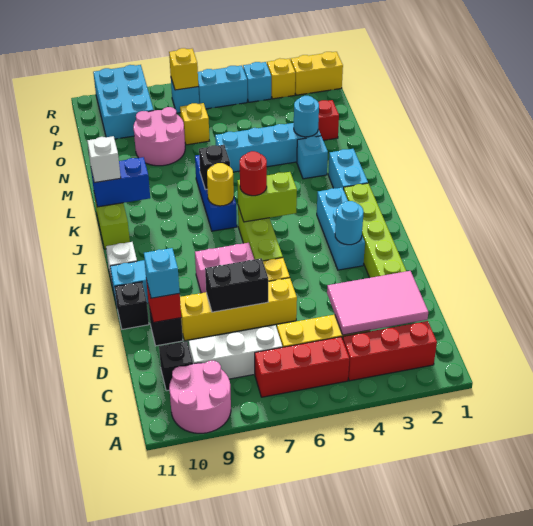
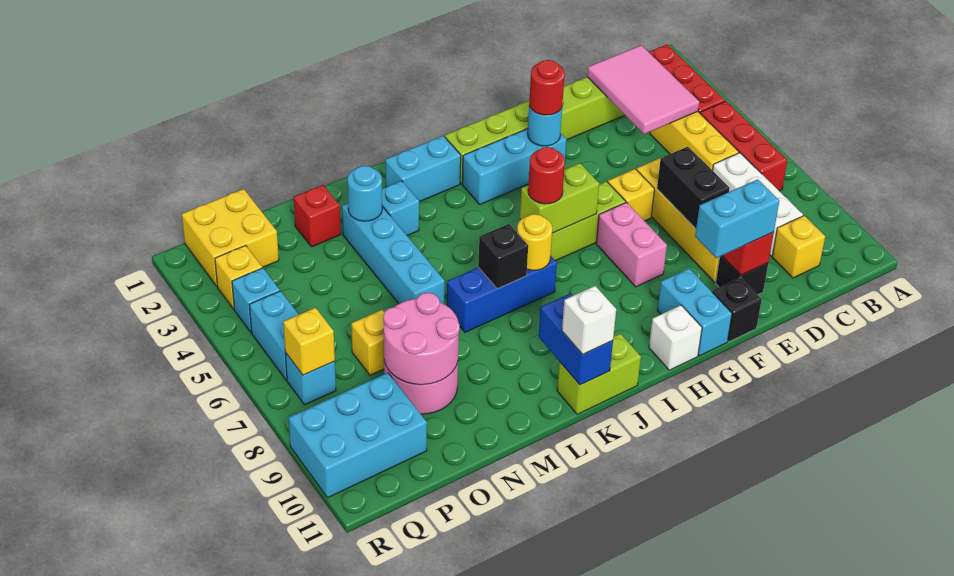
pink round brick A9:B10 level 1 -> pink round brick N8:O9 level 2
black brick C10 level 1 -> yellow brick C10 level 1
cyan brick E10 level 3 -> cyan brick E10:F10 level 3
none -> red round brick G3 level 3
lime brick I5:I6 level 2 -> lime brick H6:I6 level 2
yellow brick Q1:Q2 level 1 -> yellow brick P1:Q2 level 1

